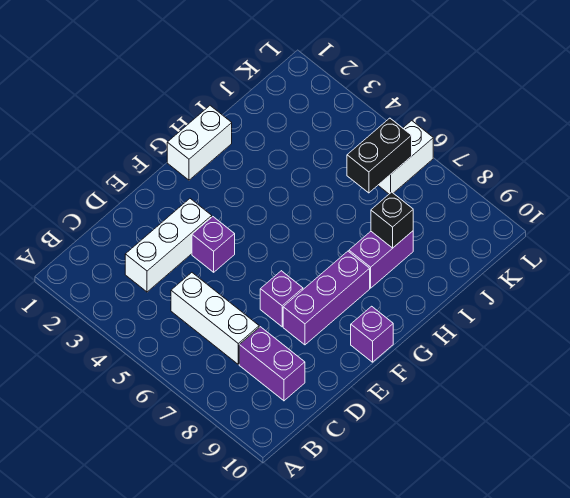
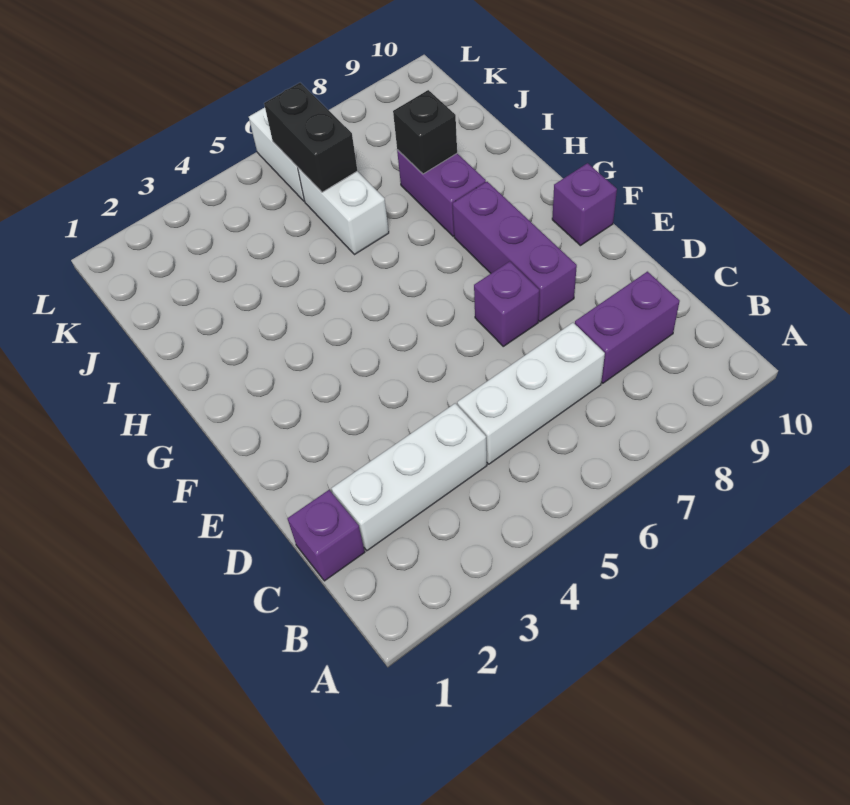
white brick C3:E3 level 1 -> white brick C2:C4 level 1
purple brick E4 level 1 -> purple brick C1 level 1
white brick G1:H1 level 1 -> white brick I6:J6 level 1

